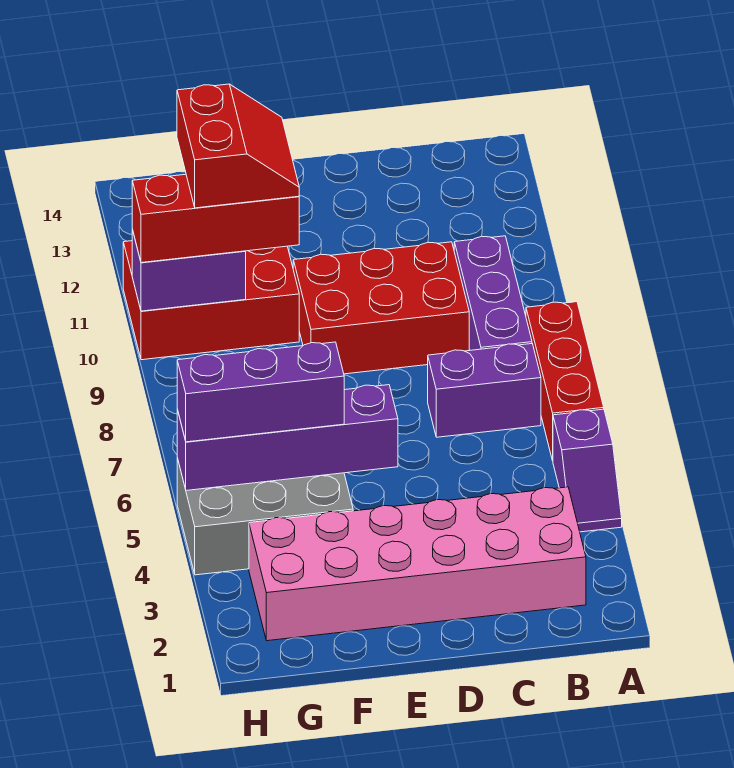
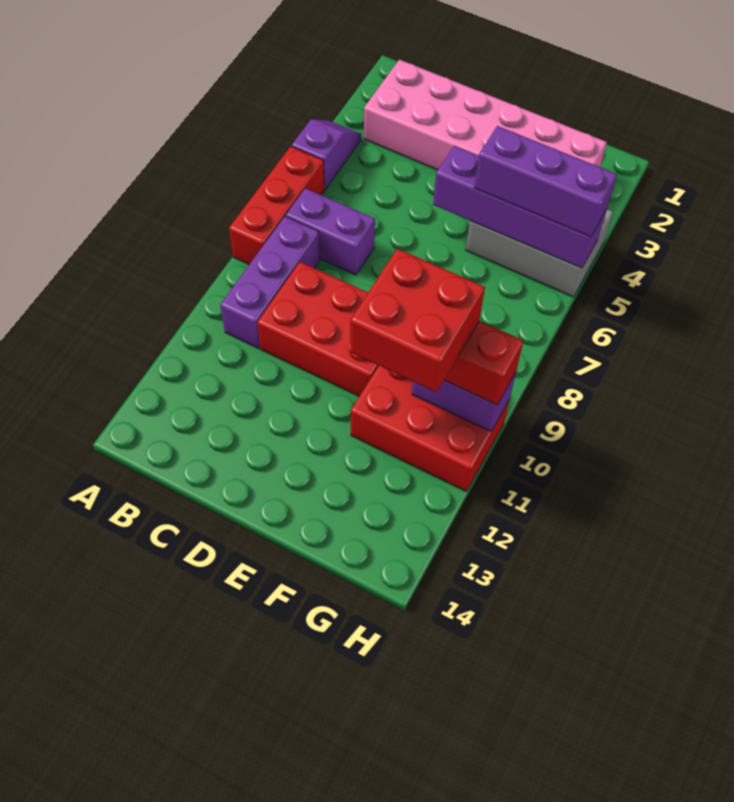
red slope F10:G11 level 4 top G -> red brick F10:G11 level 4

